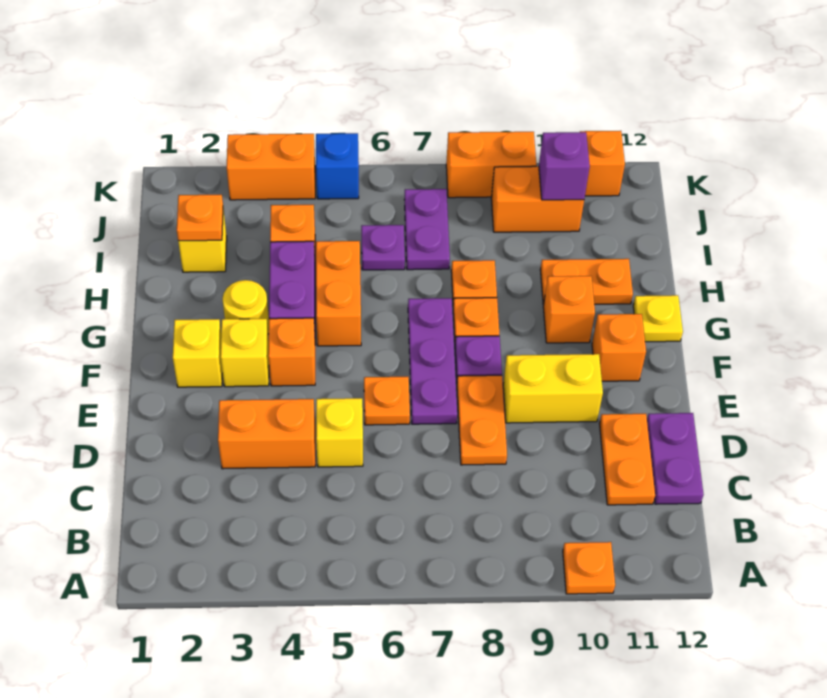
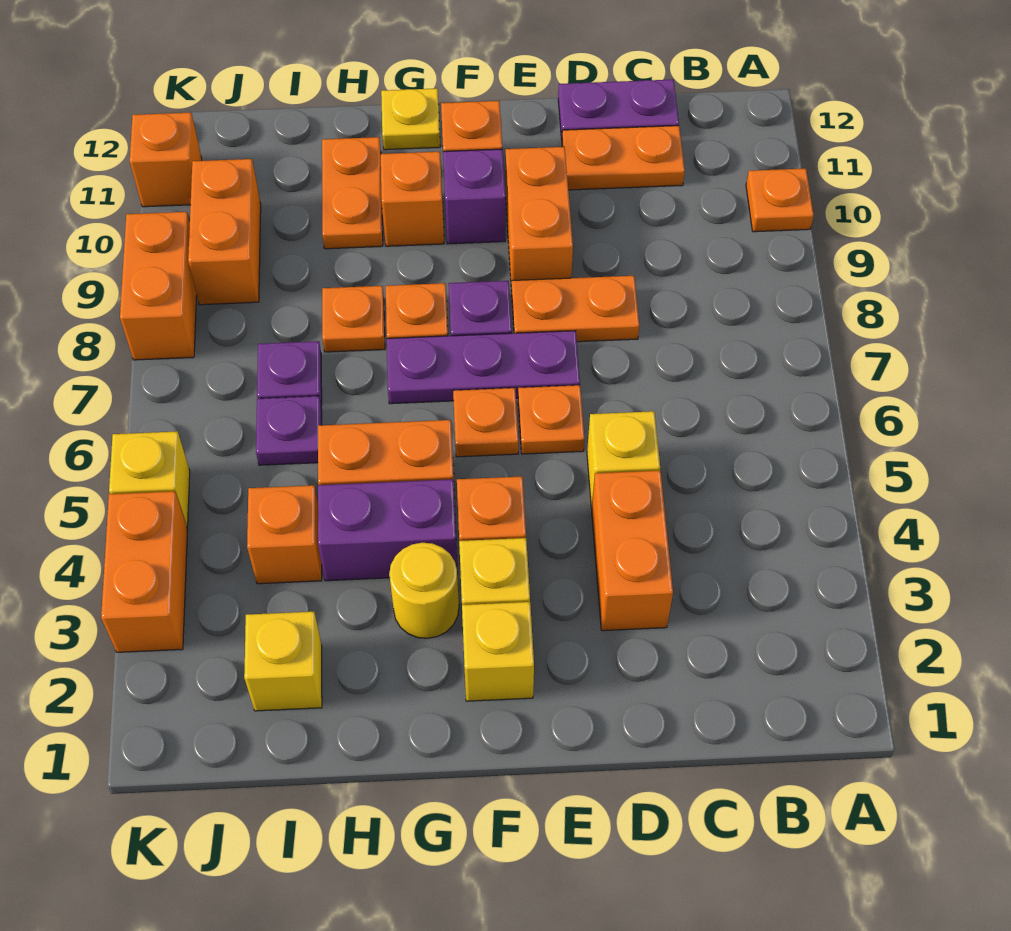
yellow brick E9:E10 level 1 -> orange brick E9:E10 level 1
orange plate I2 level 2 -> orange plate F6 level 1
purple plate I7:J7 level 1 -> purple plate I7 level 1
purple brick J10 level 2 -> purple brick F10 level 1
blue brick K5 level 1 -> yellow brick K5 level 1

